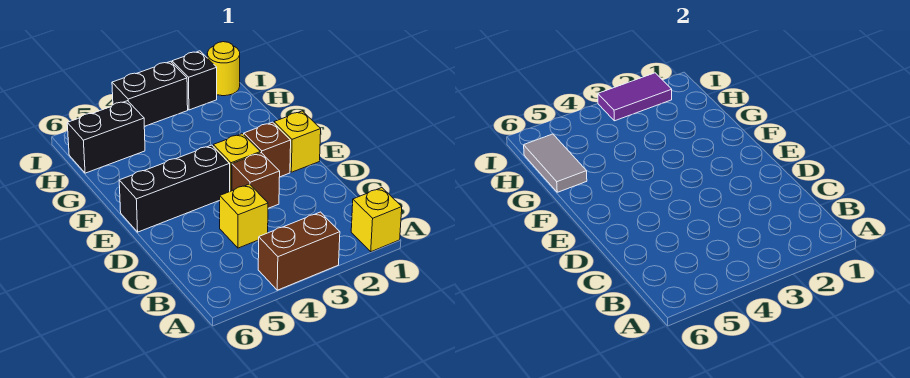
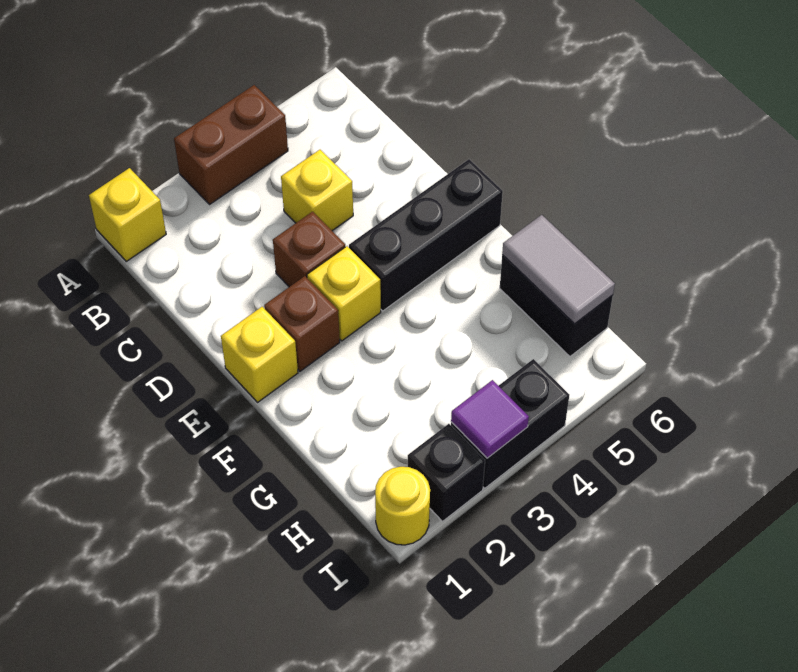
black brick H5:H6 level 1 -> black brick G6:H6 level 1
purple tile I2:I3 level 2 -> purple tile I3 level 2

